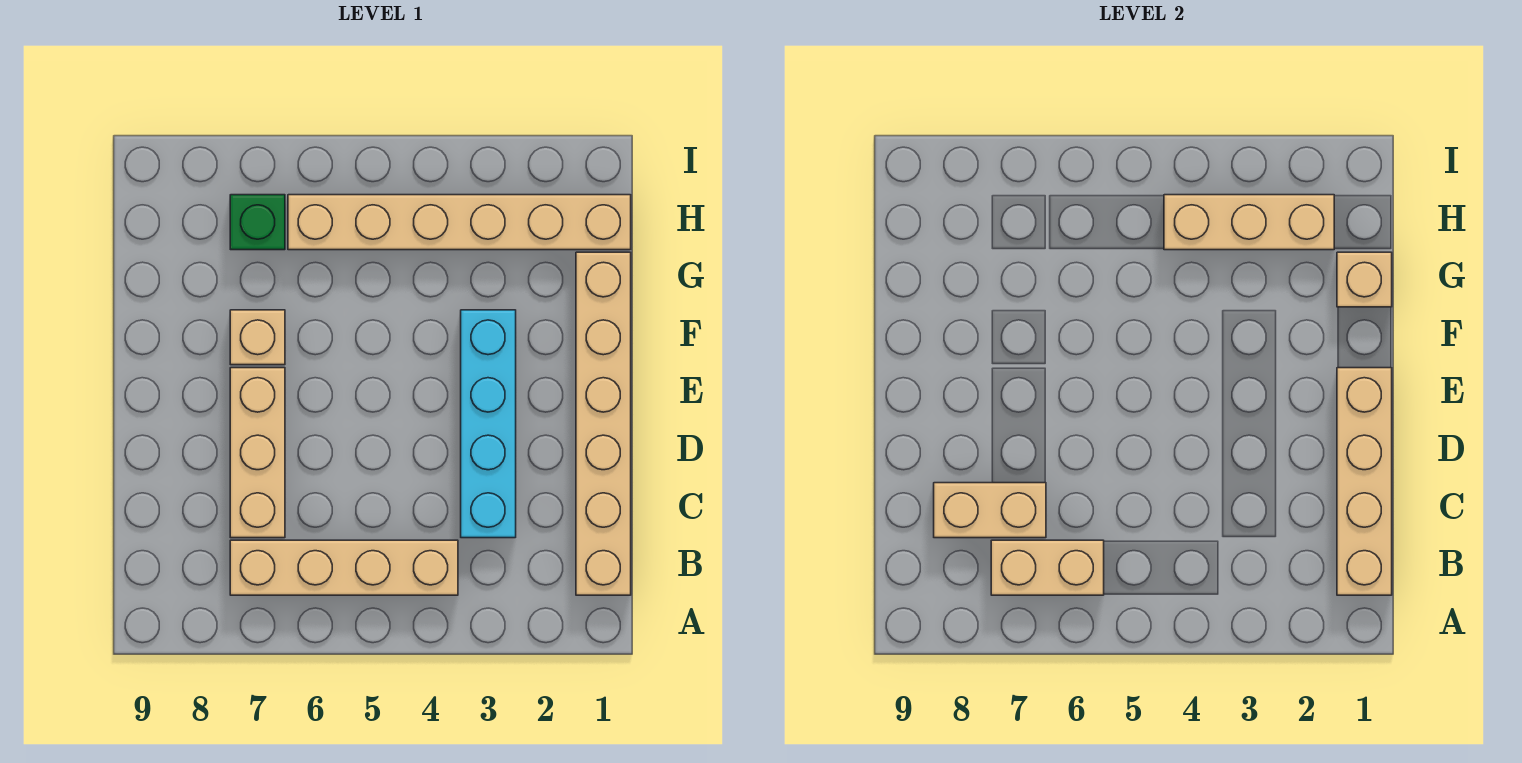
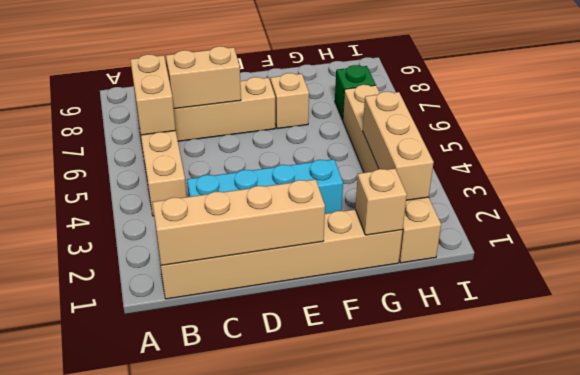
tan brick C7:C8 level 2 -> tan brick C7:D7 level 2

